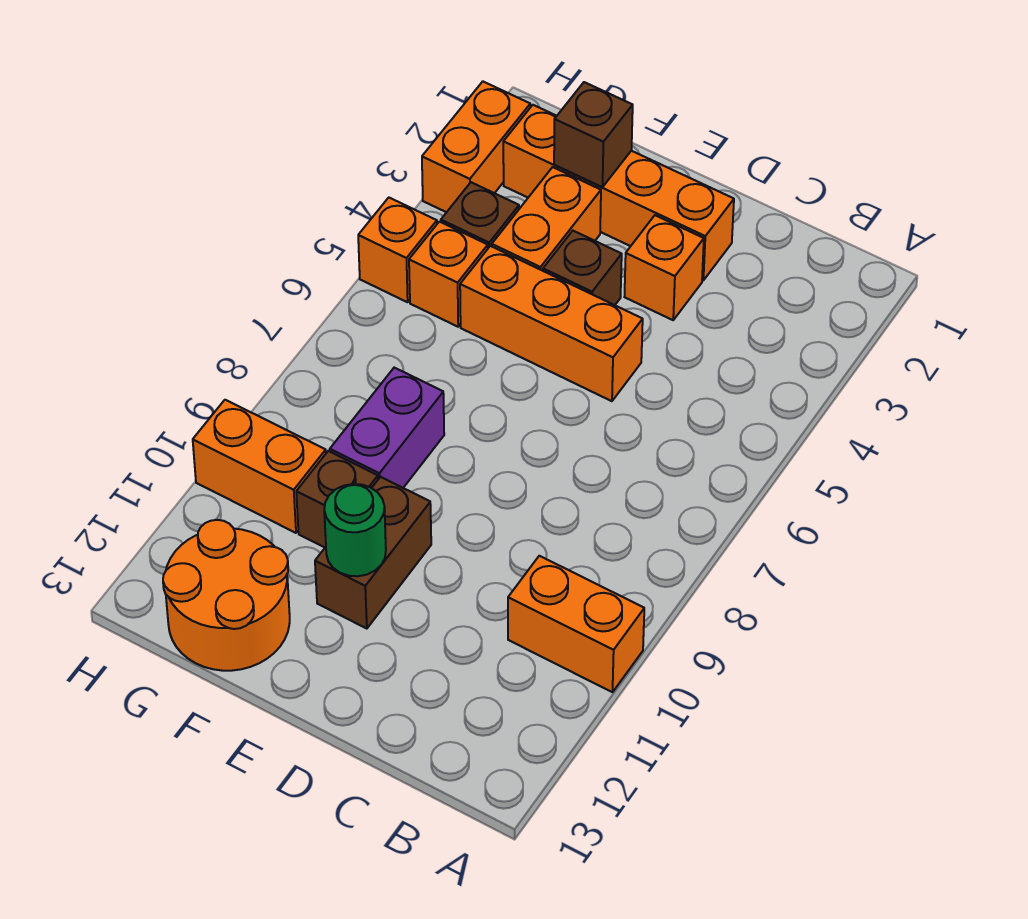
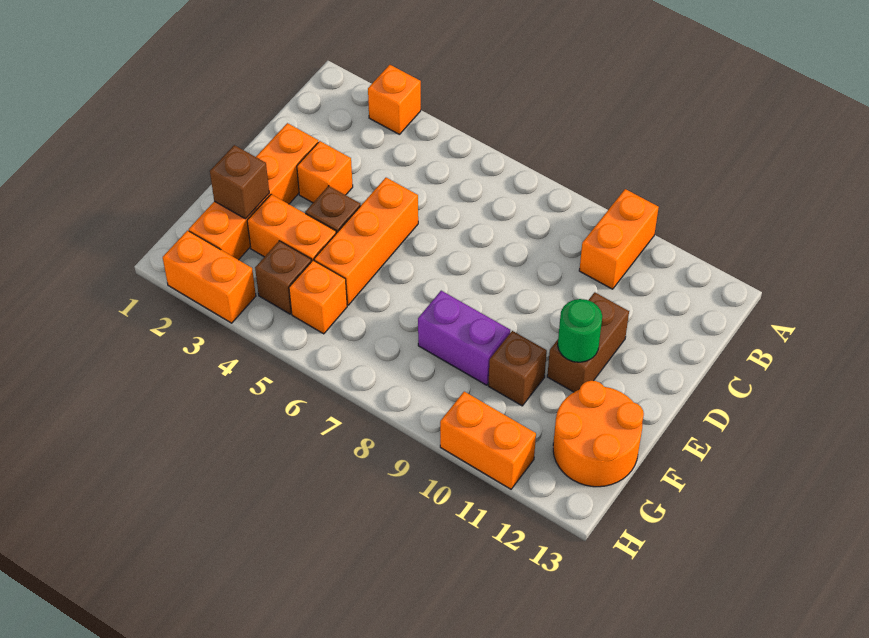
brown brick E10:E11 level 1 -> brown brick D11:E11 level 1
orange brick G10:H10 level 1 -> orange brick H10:H11 level 1
orange brick H5 level 1 -> orange brick A3 level 1

